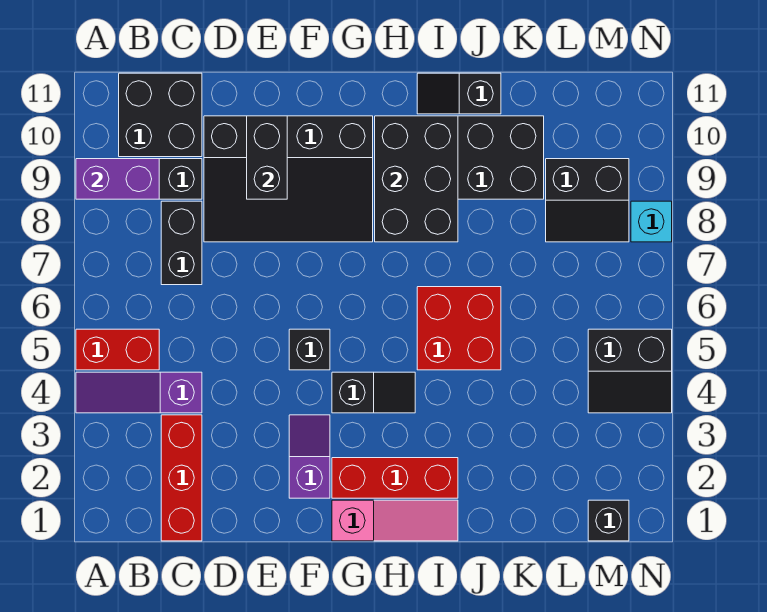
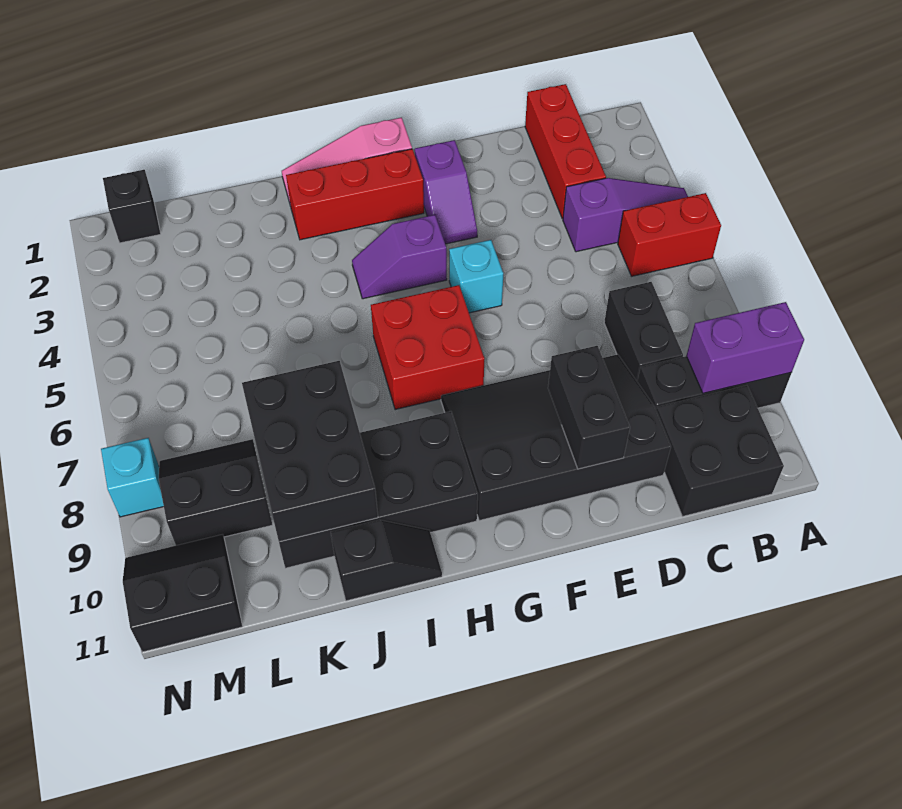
black brick F5 level 1 -> cyan brick F5 level 1
black slope G4:H4 level 1 top G -> purple slope G4:H4 level 1 top G
black brick H8:I10 level 2 -> black brick J8:K10 level 2
red brick I5:J6 level 1 -> red brick G6:H7 level 1
black slope M4:N5 level 1 top 5 -> black slope M10:N11 level 1 top 11

